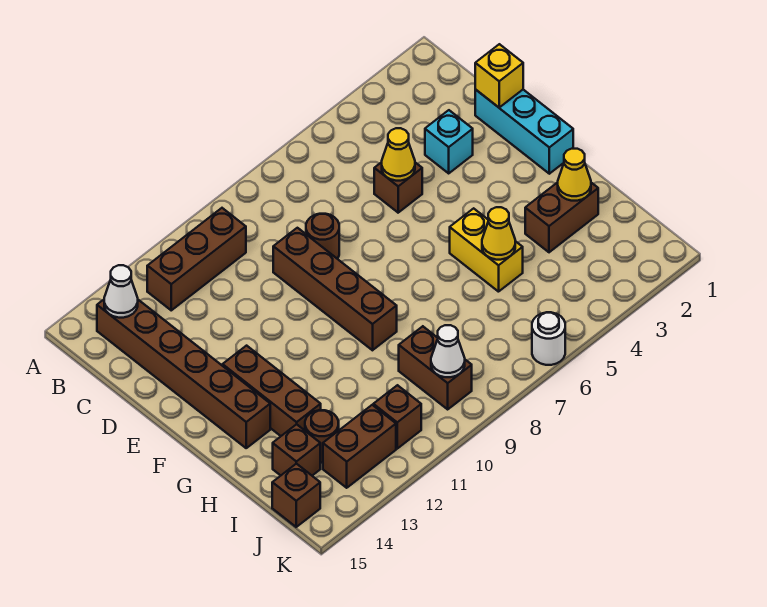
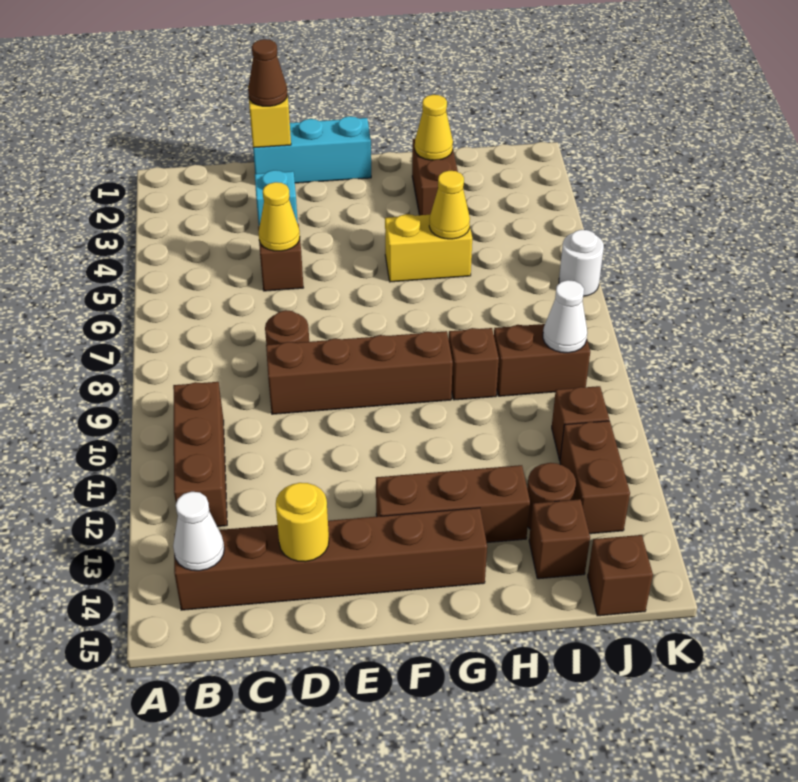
none -> brown cone D1 level 3
none -> yellow round brick D14 level 2
none -> brown brick H9 level 1

